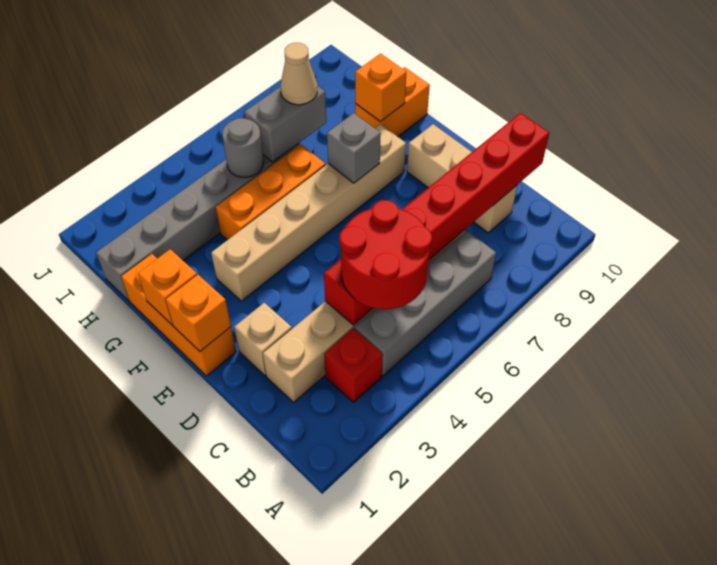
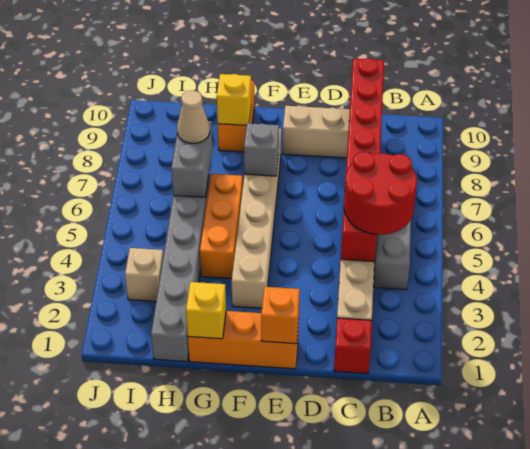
red brick B3 level 1 -> red brick C1 level 1
tan brick D2 level 1 -> tan brick I3 level 1
orange brick F1 level 2 -> none
none -> yellow brick G1 level 2
orange brick G9 level 2 -> yellow brick G9 level 2
grey round brick H5 level 2 -> none

